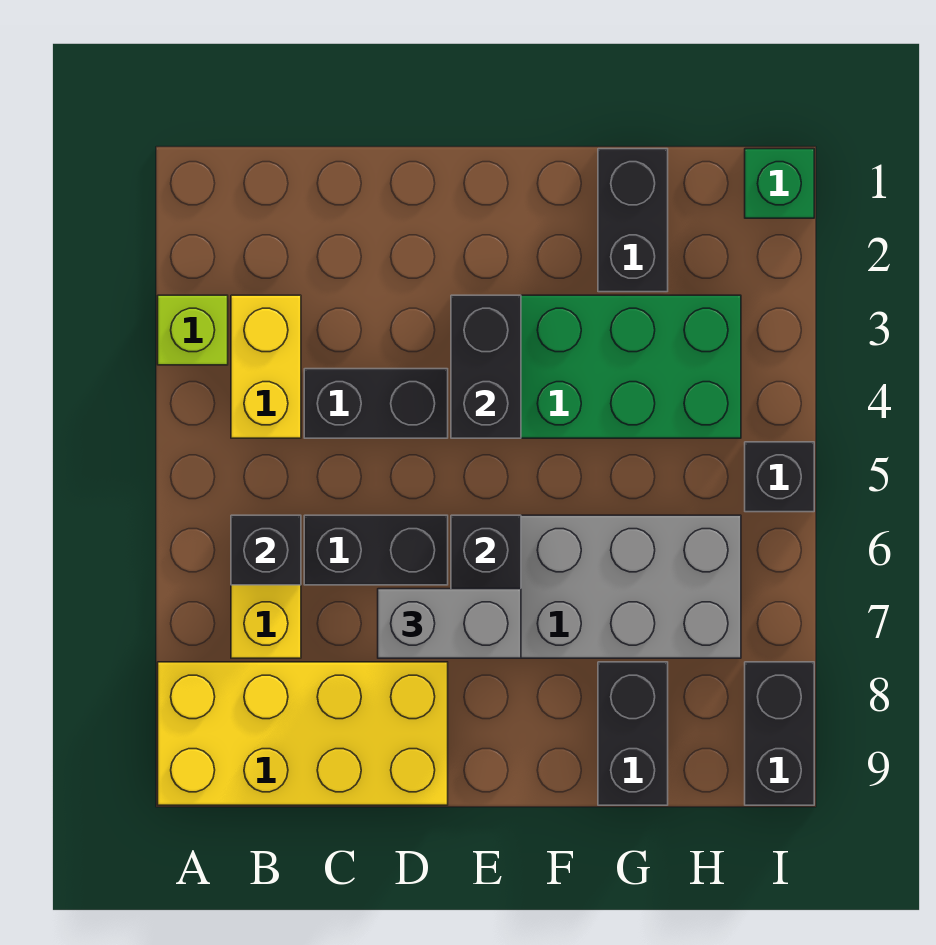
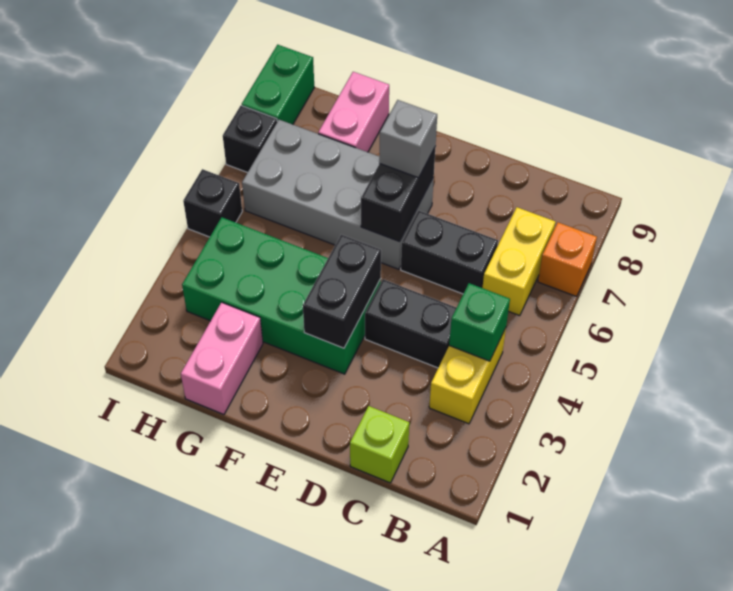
lime brick A3 level 1 -> lime brick C1 level 1
none -> orange brick A7 level 1
yellow brick A8:D9 level 1 -> none
black brick B6 level 2 -> black brick I7 level 1
grey brick D7:E7 level 3 -> grey brick E7 level 3
black brick G1:G2 level 1 -> pink brick G1:G2 level 1
black brick G8:G9 level 1 -> pink brick G8:G9 level 1
green brick I1 level 1 -> green brick B4 level 2
black brick I8:I9 level 1 -> green brick I8:I9 level 1

